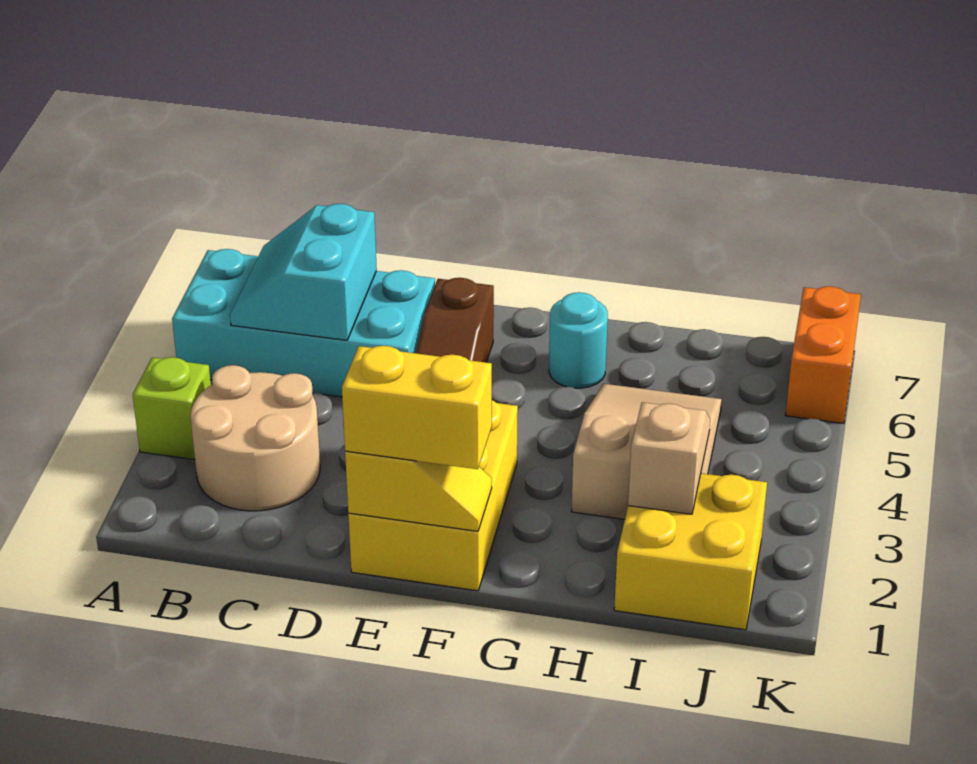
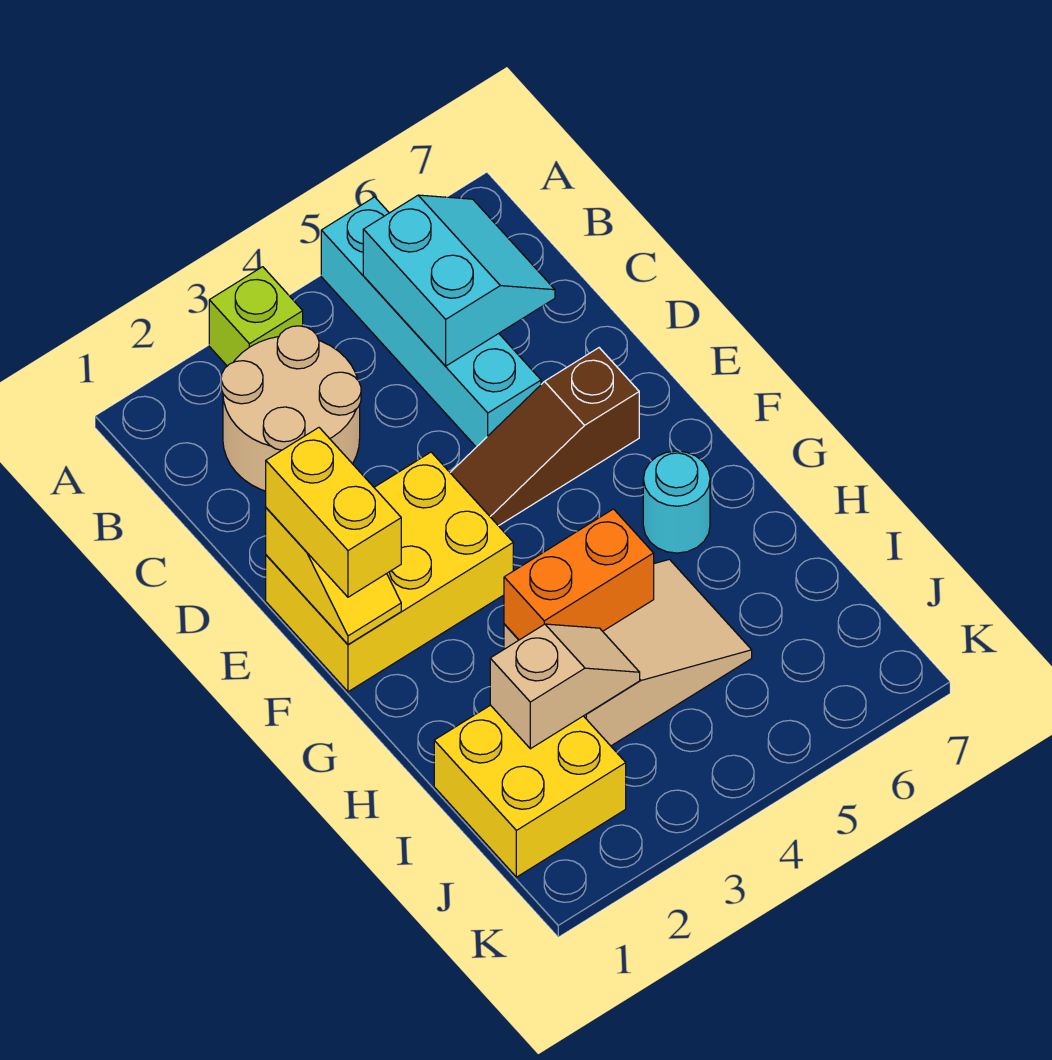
cyan brick A5:D6 level 1 -> cyan brick A5:D5 level 1
cyan slope B5:C6 level 2 top C -> cyan slope B5:C6 level 2 top 5
orange brick K6:K7 level 1 -> orange brick H3:H4 level 2

